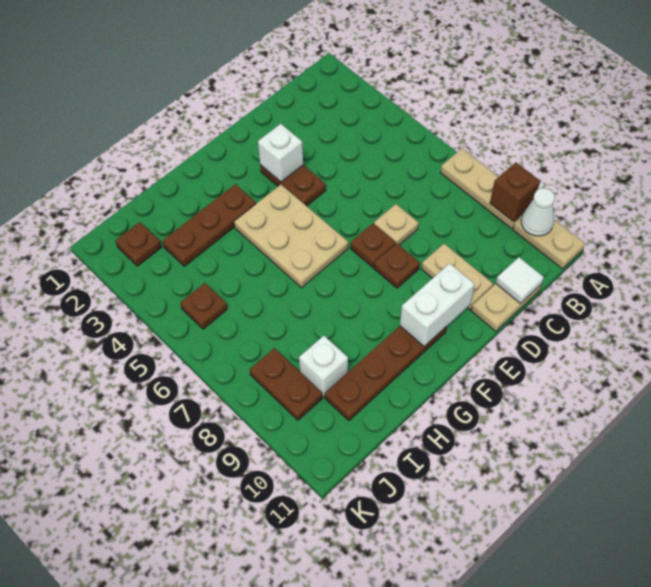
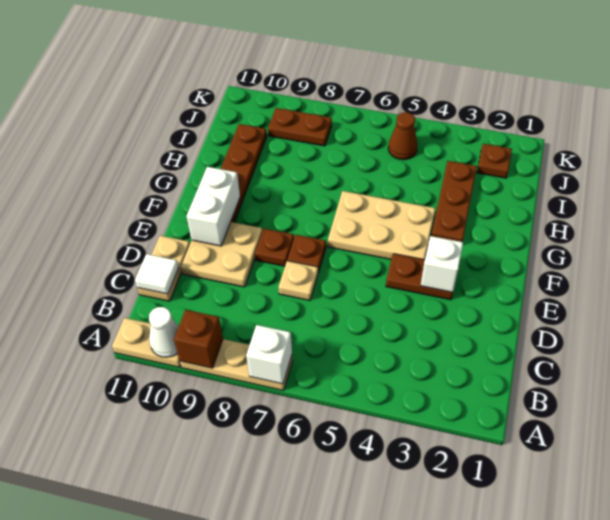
tan plate D9:D10 level 1 -> tan plate D9:E10 level 1
white brick I9 level 1 -> white brick A7 level 2
brown plate J5 level 1 -> brown cone J5 level 1

